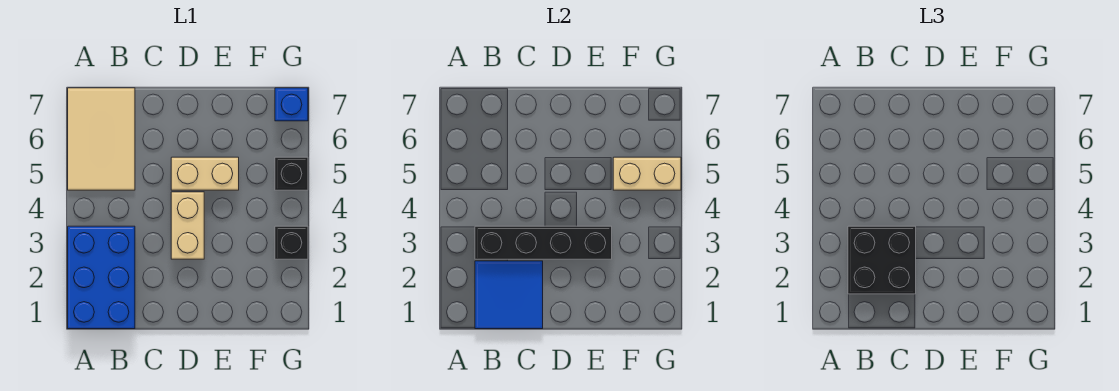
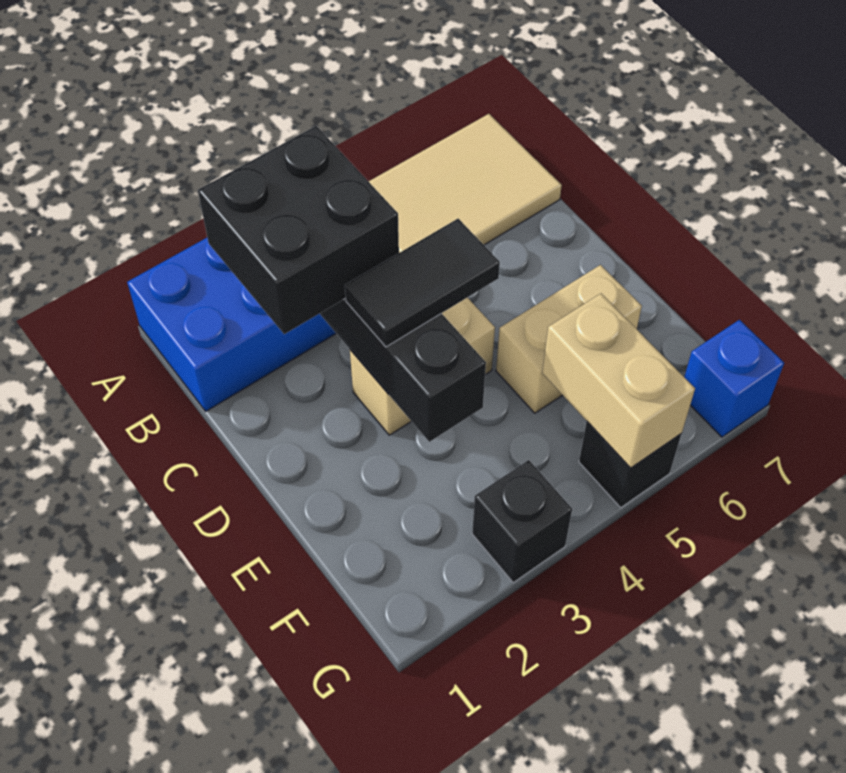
blue tile B1:C2 level 2 -> none
none -> black tile D3:D4 level 3
tan brick D5:E5 level 1 -> tan brick E5:E6 level 1

